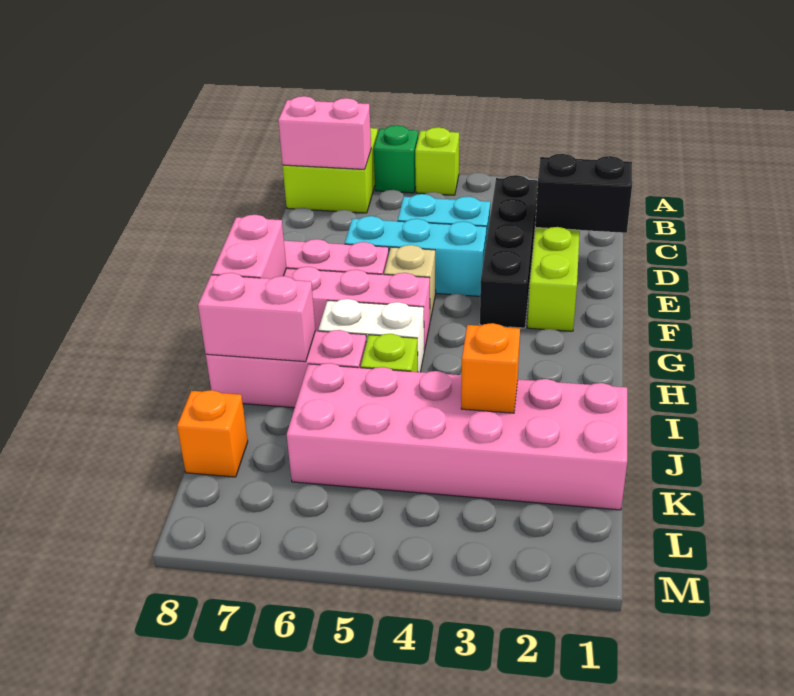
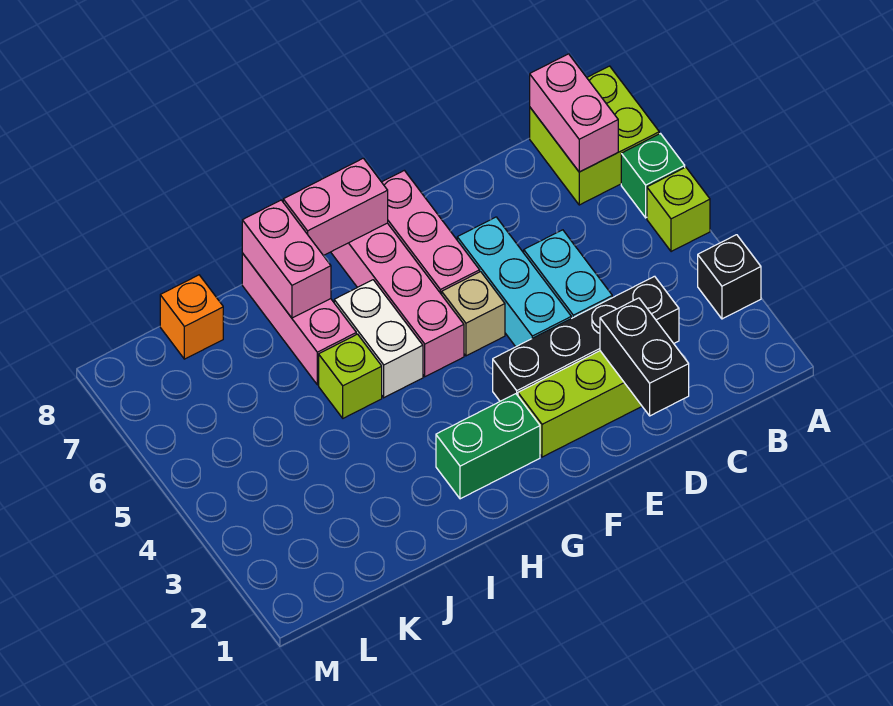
none -> black brick A3 level 1
none -> green brick G2:H2 level 1
pink brick J1:K6 level 1 -> none
orange brick J3 level 2 -> none

